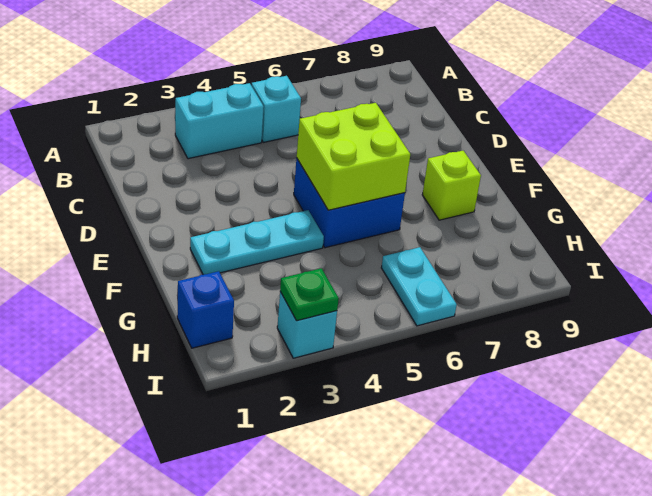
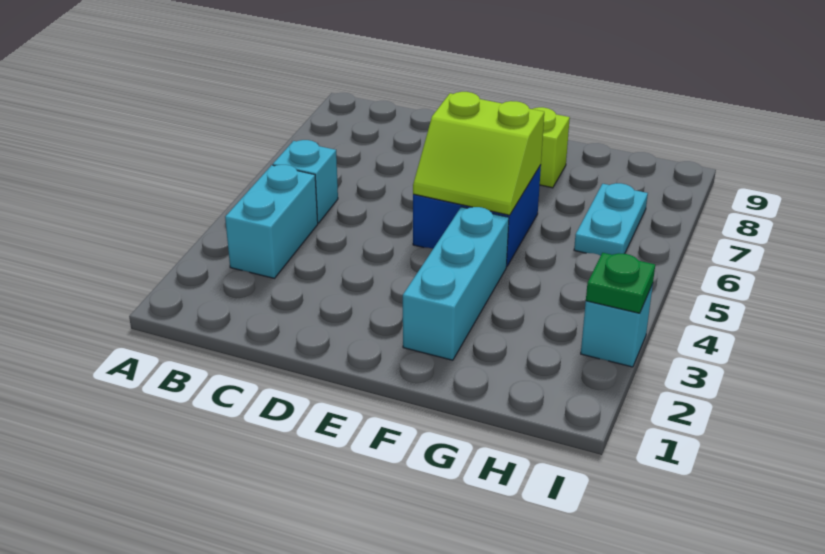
lime brick E5:F6 level 2 -> lime slope E5:F6 level 2 top 6
cyan plate F2:F4 level 1 -> cyan brick F2:F4 level 1
blue brick H1 level 1 -> none
cyan plate H6:I6 level 1 -> cyan plate H6:H7 level 1

